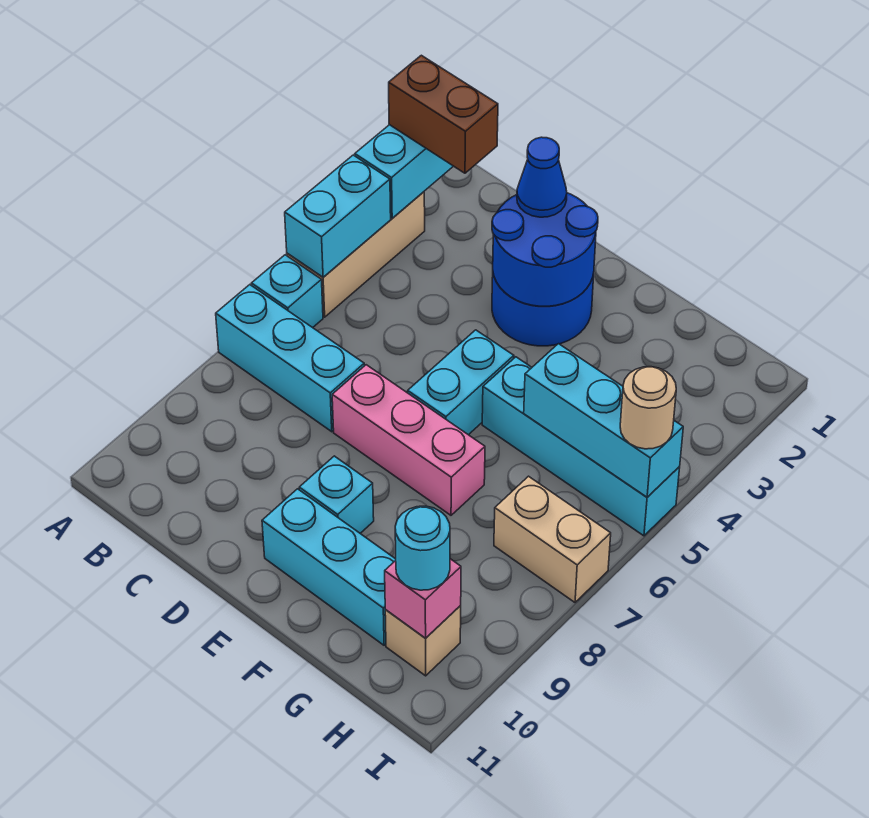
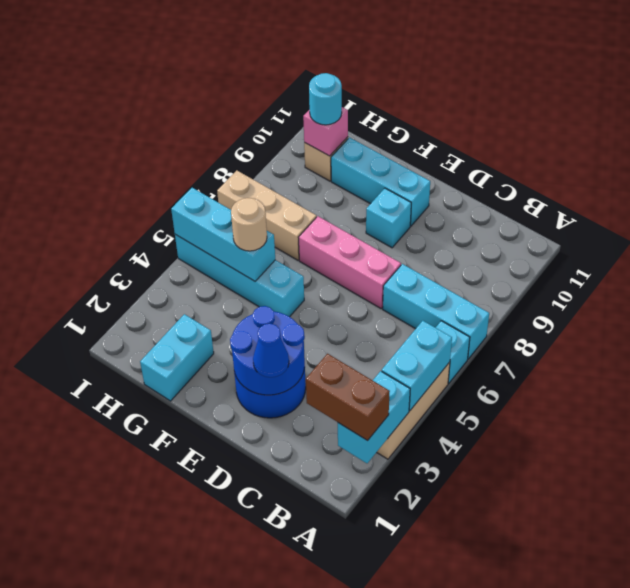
cyan brick E5:E6 level 1 -> cyan brick G1:G2 level 1
tan brick H7:I7 level 1 -> tan brick G7:I7 level 1
tan round brick I5 level 3 -> tan round brick G5 level 3

